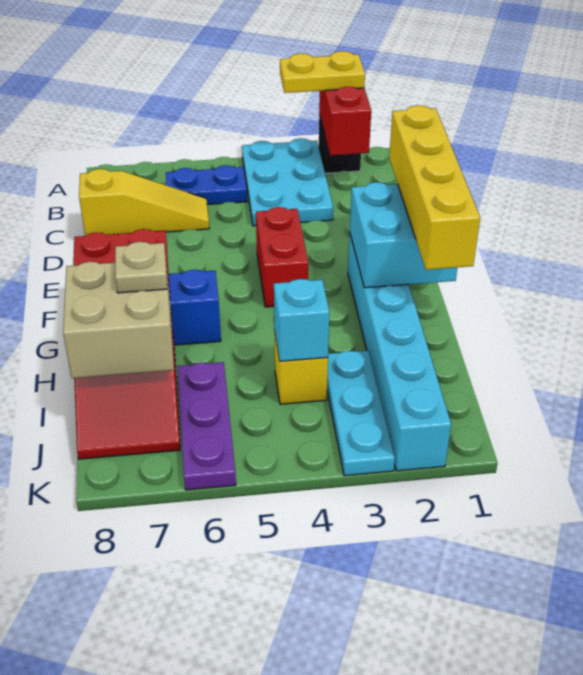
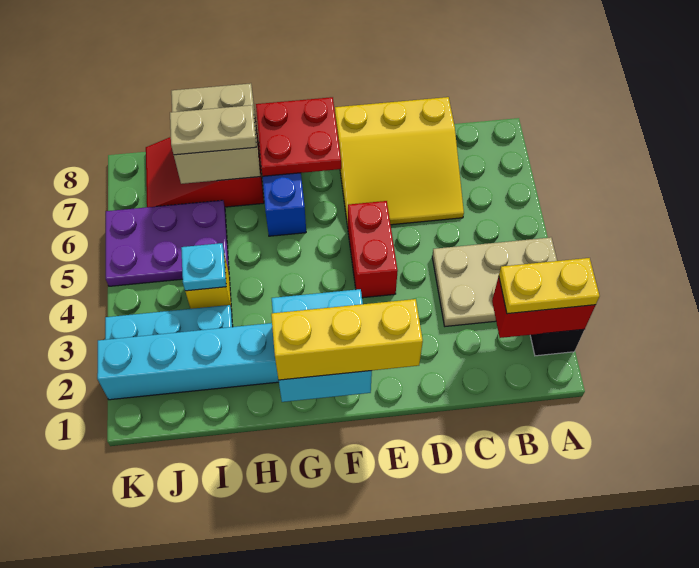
yellow plate A2:A3 level 3 -> yellow plate A2:B2 level 3
cyan plate A3:C4 level 1 -> tan plate A3:C4 level 1
blue plate B5:B6 level 1 -> none
yellow slope C6:C8 level 1 top 8 -> yellow slope C6:E8 level 1 top 8
yellow brick E1:H1 level 3 -> yellow brick E1:G1 level 3
red brick E4:F4 level 1 -> red brick E4:E5 level 1
tan plate H7 level 3 -> tan plate H7:I7 level 3
cyan brick I4 level 2 -> cyan plate I4 level 2
purple plate I6:K6 level 1 -> purple plate I5:K6 level 1

